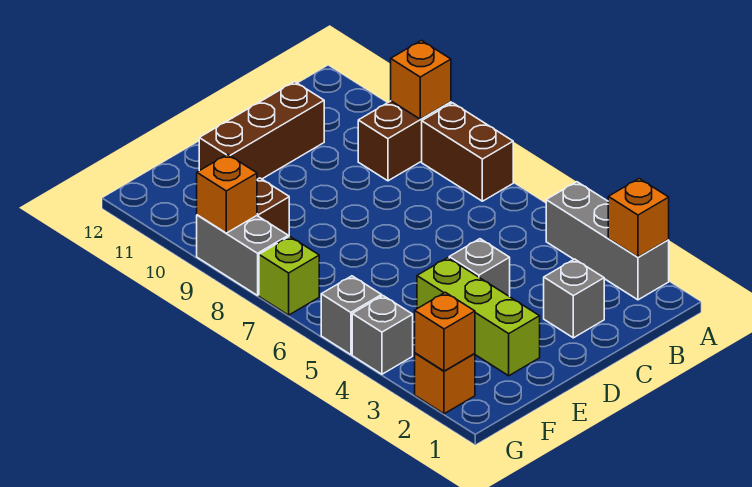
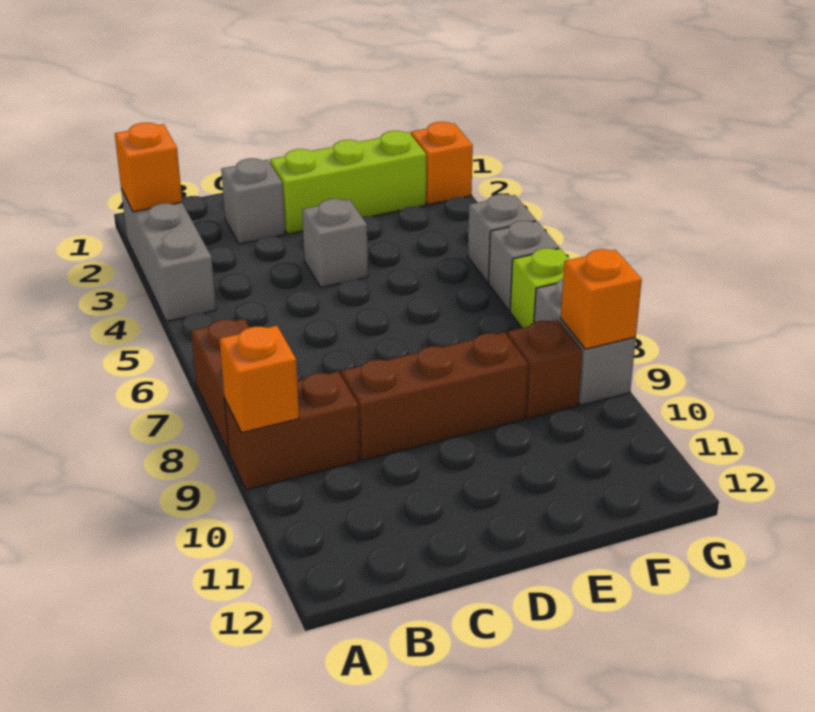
brown brick C11:E11 level 1 -> brown brick C9:E9 level 1
lime brick E2:E4 level 1 -> lime brick D2:F2 level 1
orange brick G2 level 2 -> none
grey brick G4 level 1 -> grey brick G6 level 1

